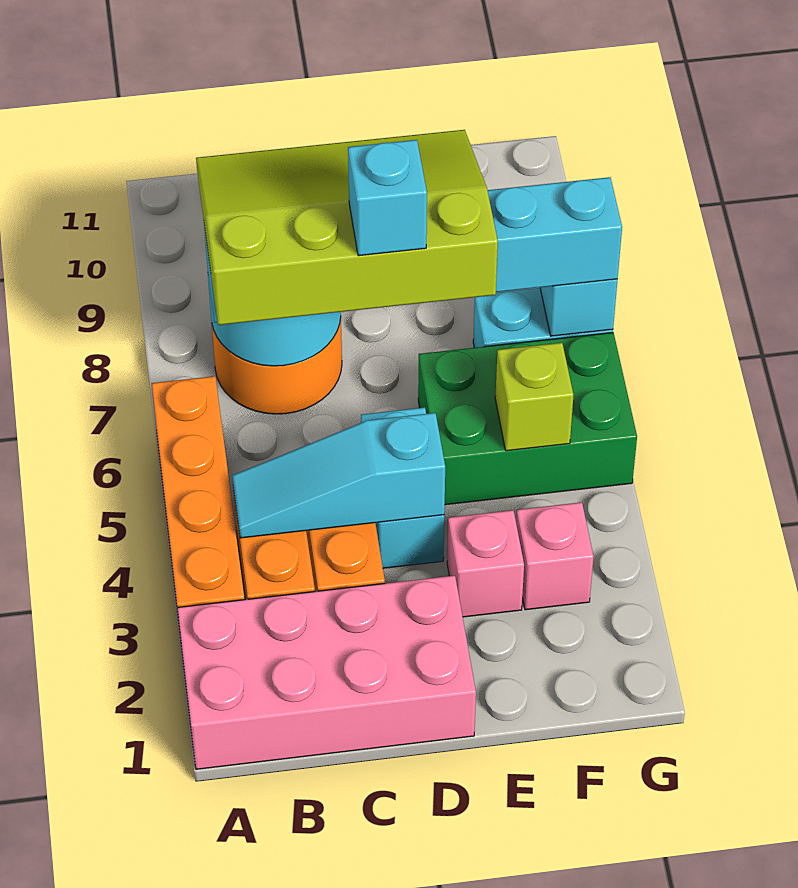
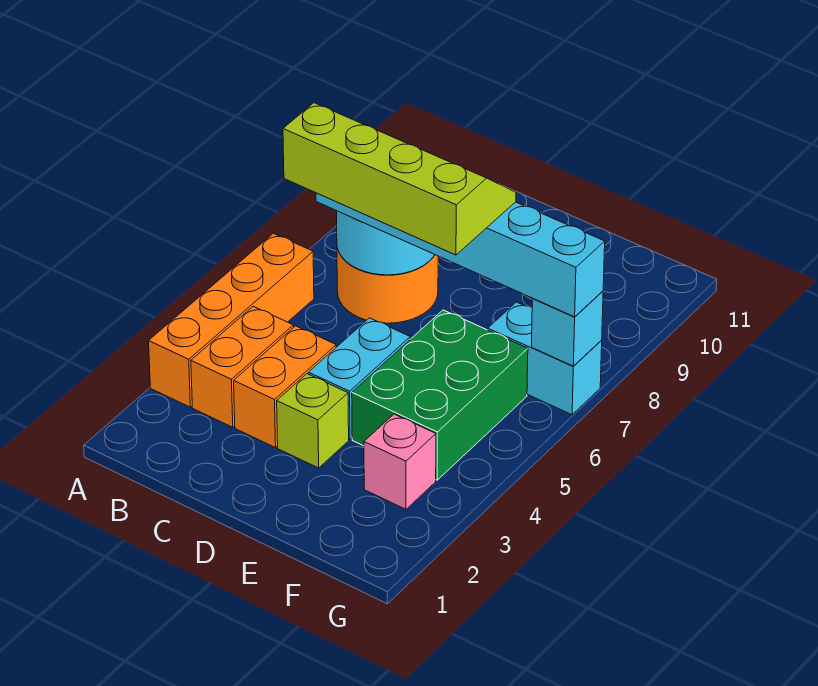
pink brick A1:D2 level 1 -> none
cyan slope B4:D4 level 2 top D -> none
lime slope B6:E8 level 4 top 6 -> lime slope B6:E7 level 4 top 6
cyan brick D6 level 5 -> none
pink brick E3 level 1 -> none
green brick E5:G6 level 1 -> green brick E4:F6 level 1
lime brick F5 level 2 -> lime brick D3 level 1

